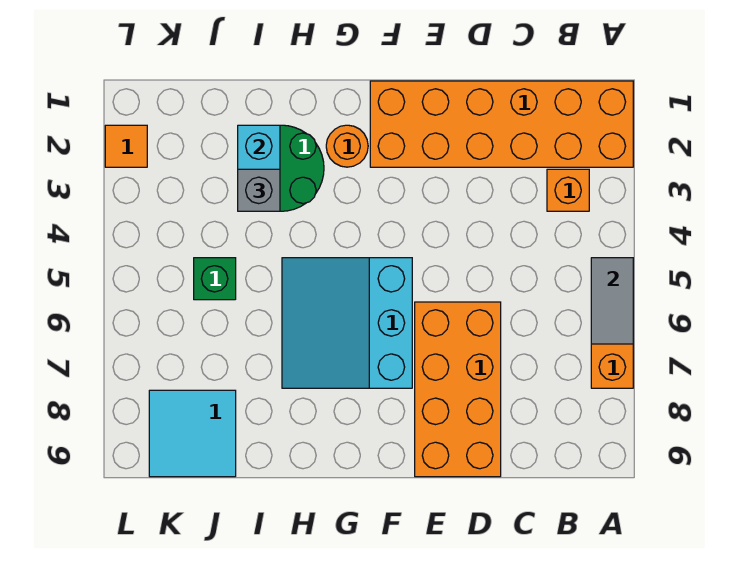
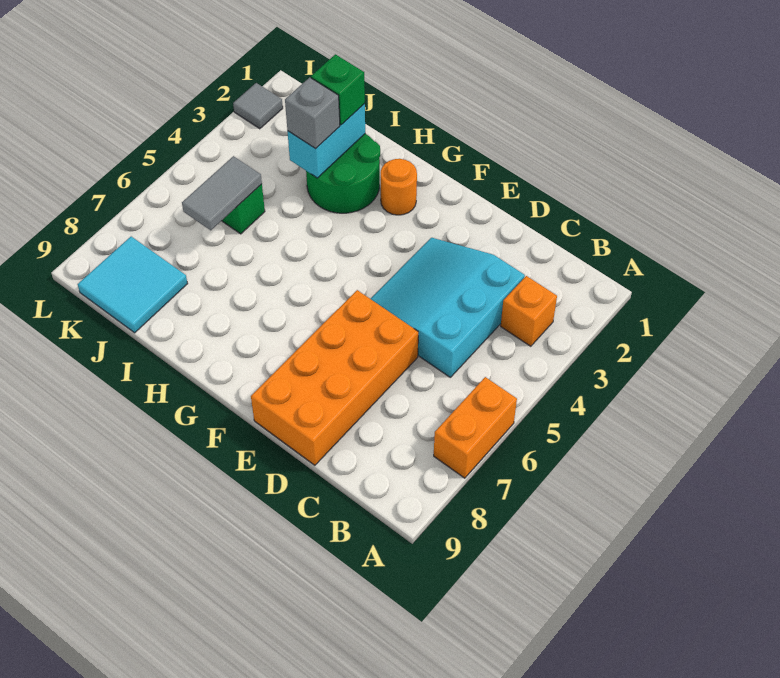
orange brick A1:F2 level 1 -> none
grey tile A5:A6 level 2 -> grey tile J5:J6 level 2
cyan slope F5:H7 level 1 top F -> cyan slope C3:E5 level 1 top C
none -> green brick I2 level 3
orange tile L2 level 1 -> grey tile L2 level 1

